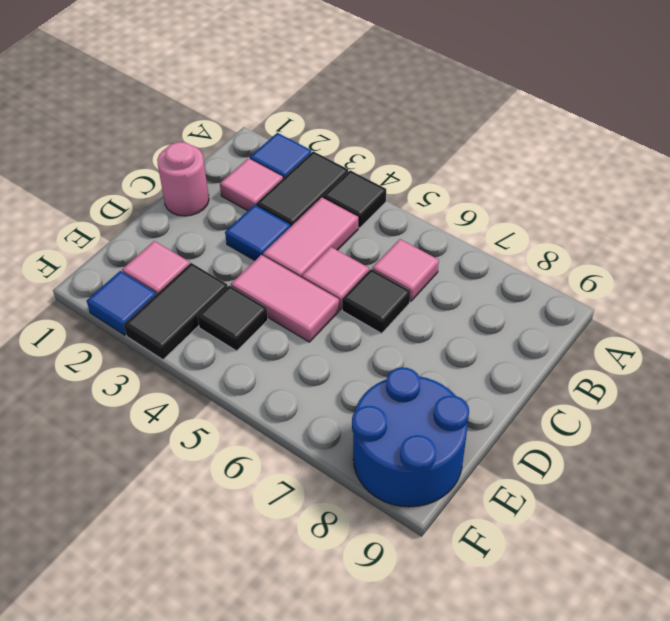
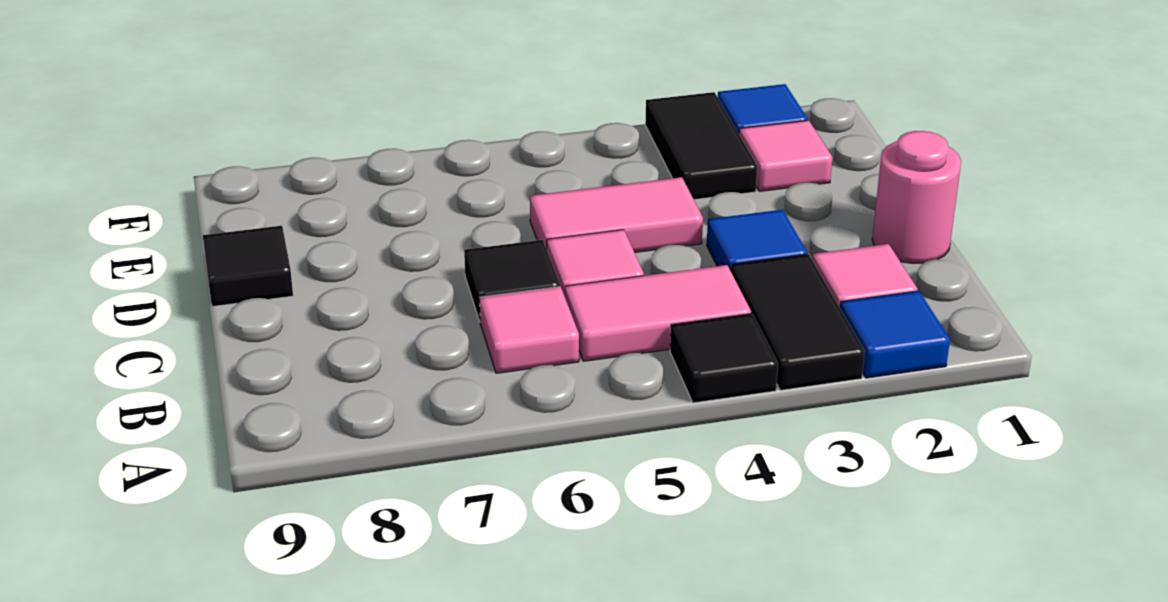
pink tile B4:C4 level 1 -> pink tile B4:B5 level 1
black tile E4 level 1 -> black tile D9 level 1
blue round brick E8:F9 level 1 -> none

